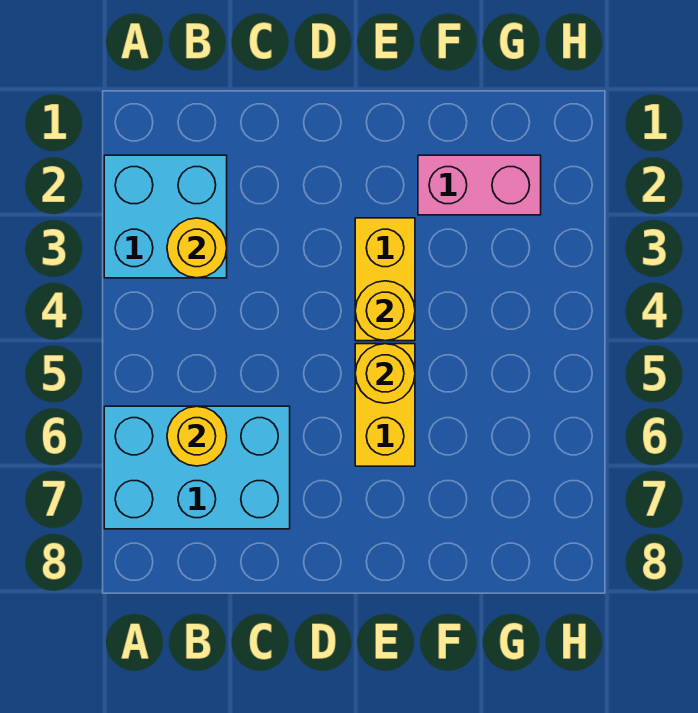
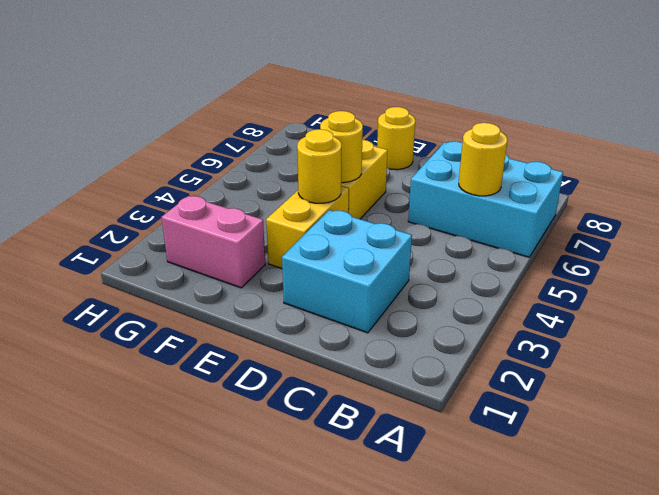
cyan brick A2:B3 level 1 -> cyan brick C2:D3 level 1
yellow round brick B3 level 2 -> yellow round brick E8 level 1

